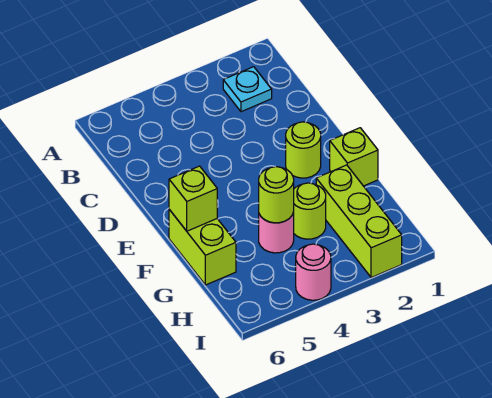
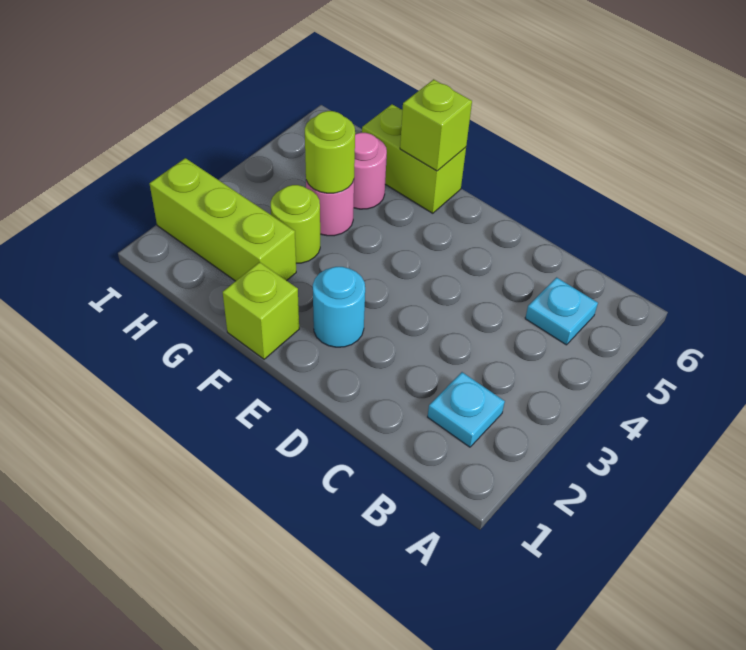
none -> cyan plate B5 level 1
lime round brick E2 level 1 -> cyan round brick E2 level 1
pink round brick I4 level 1 -> pink round brick G5 level 1

